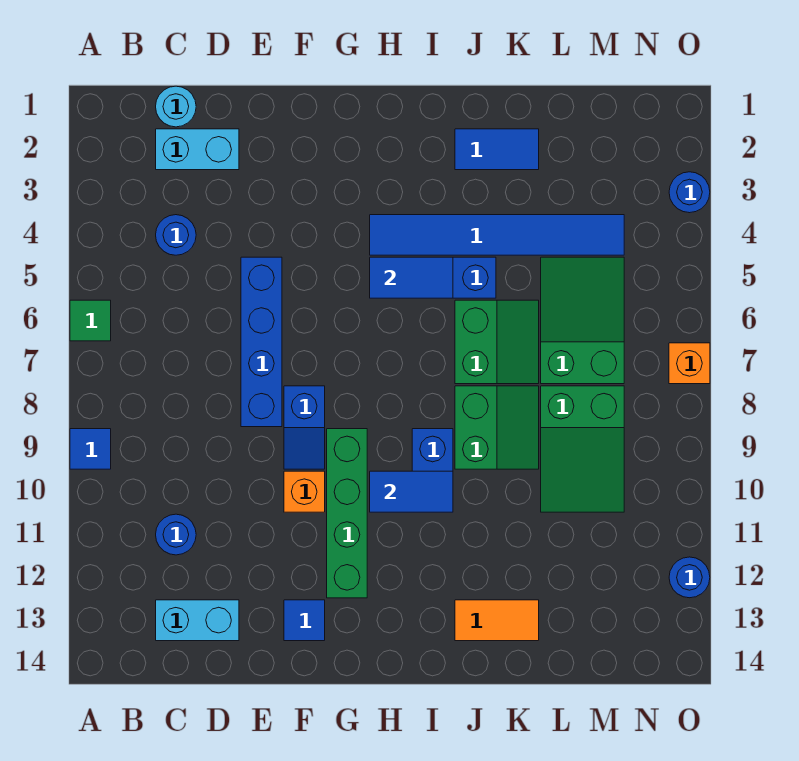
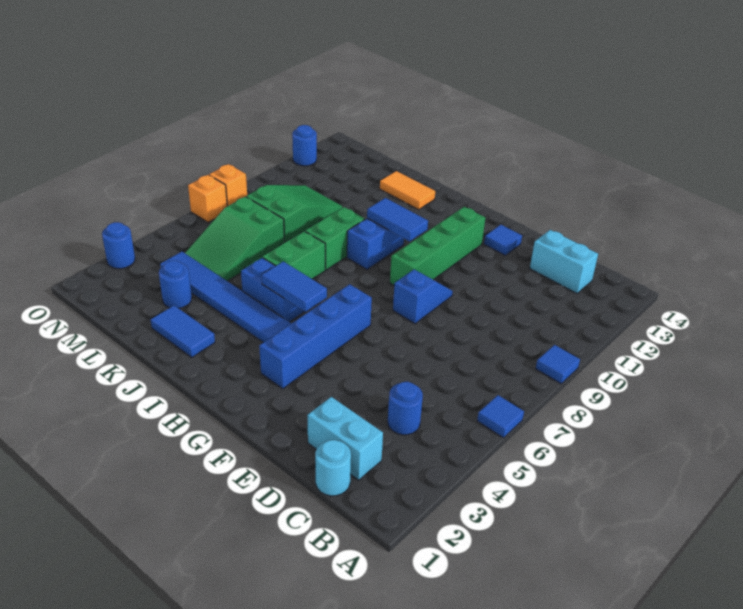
green tile A6 level 1 -> blue tile A6 level 1
blue round brick C11 level 1 -> blue round brick L3 level 1
blue brick E5:E8 level 1 -> blue brick G3:G6 level 1
orange brick F10 level 1 -> orange brick O8 level 1

